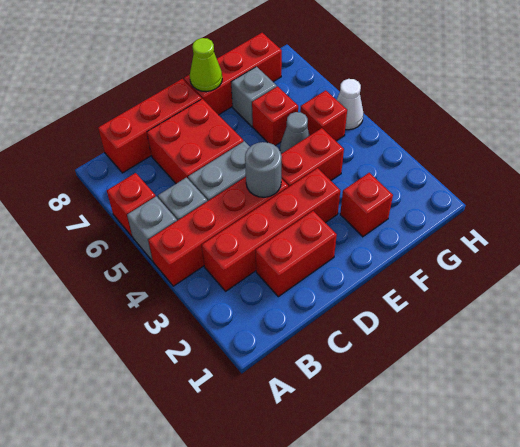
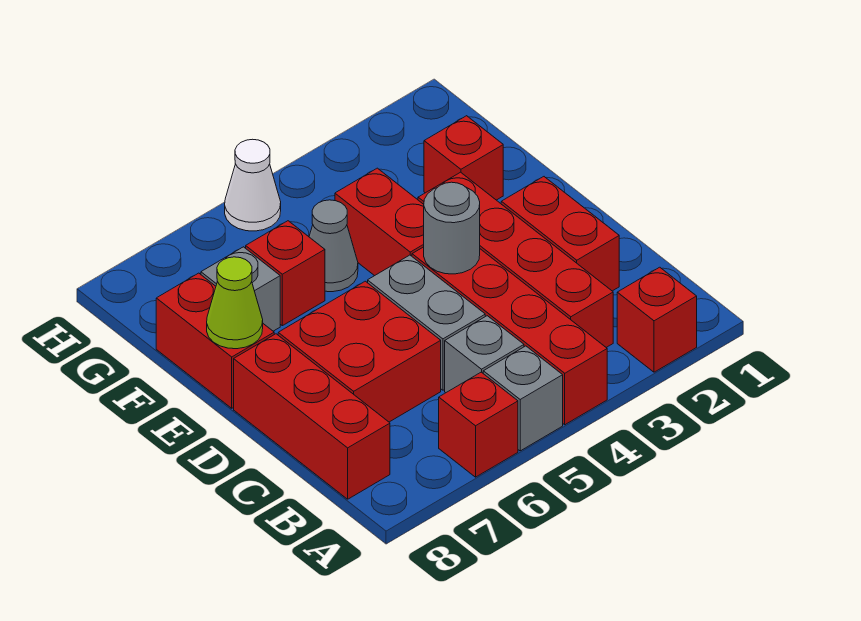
red brick E8:G8 level 1 -> red brick E8:F8 level 1
red brick G5 level 1 -> red brick A2 level 1

